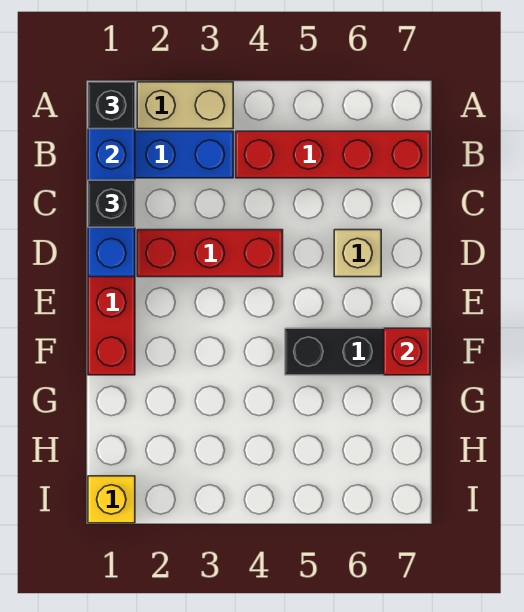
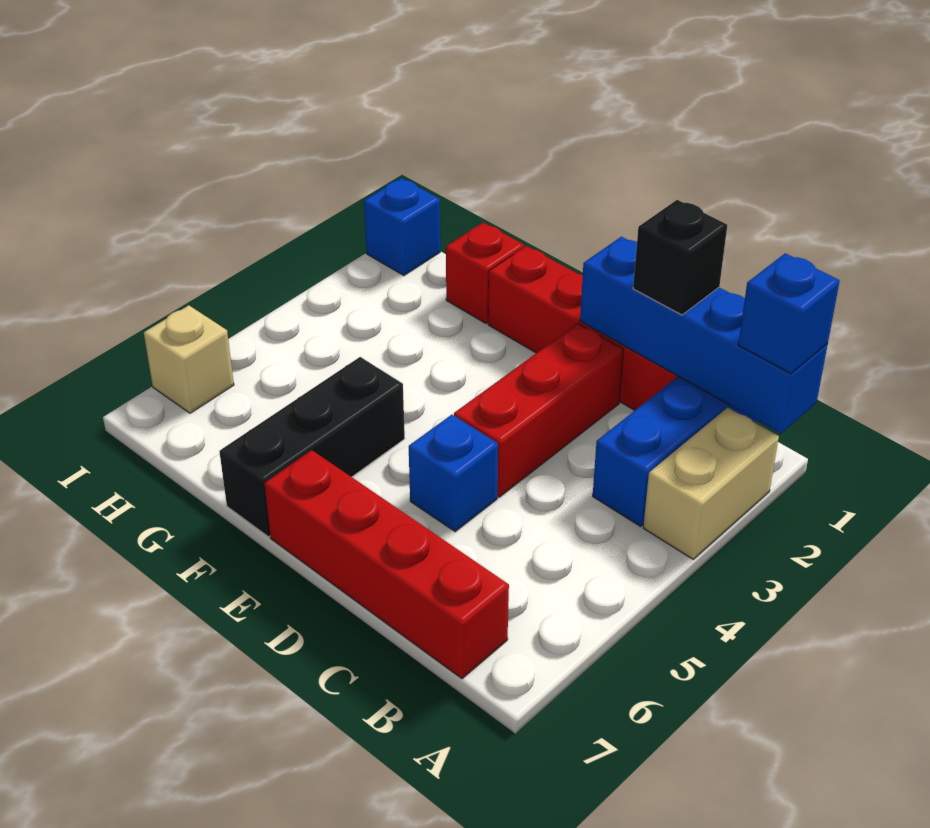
black brick A1 level 3 -> blue brick A1 level 3
red brick B4:B7 level 1 -> red brick B7:E7 level 1
none -> blue brick D5 level 1
tan brick D6 level 1 -> tan brick I6 level 1
red brick F7 level 2 -> red brick G1 level 1
yellow brick I1 level 1 -> blue brick I1 level 1

